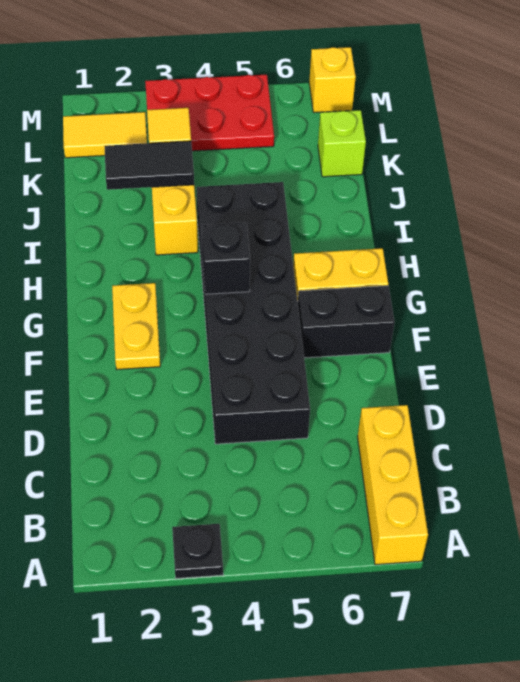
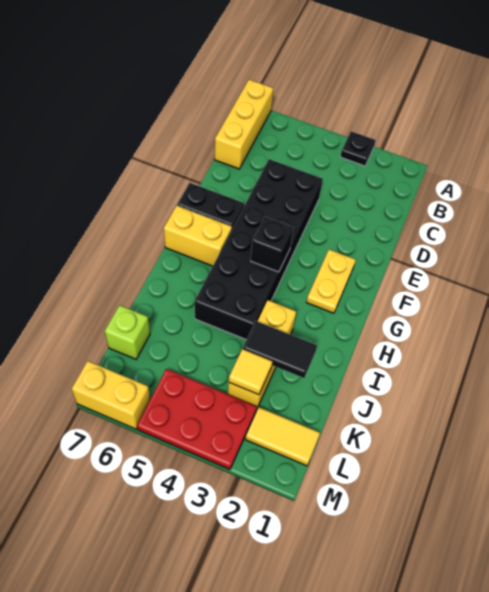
yellow brick M7 level 1 -> yellow brick M6:M7 level 1

